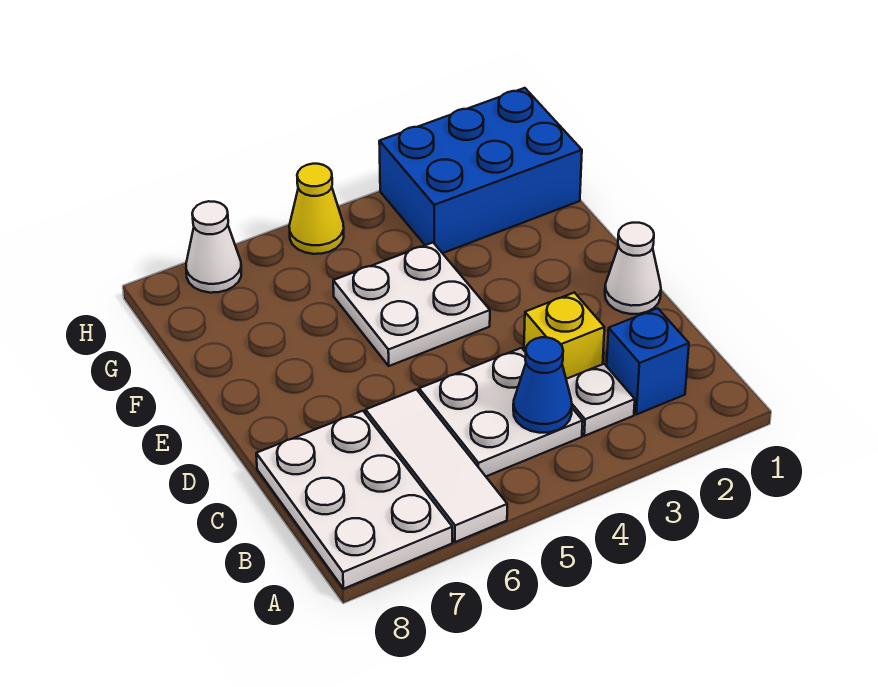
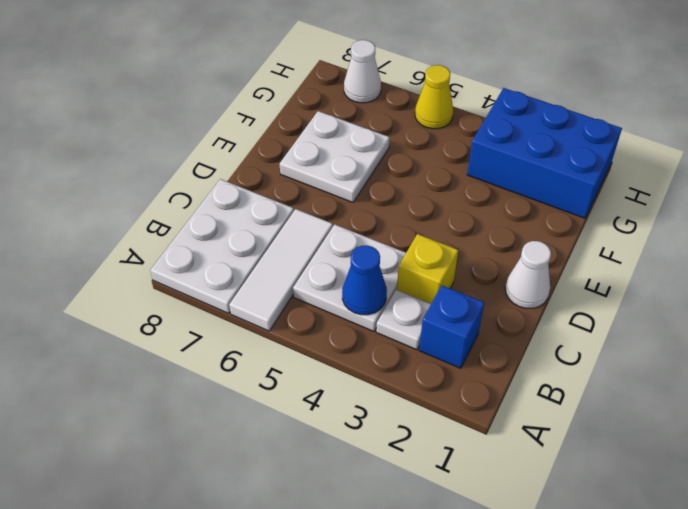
white plate E4:F5 level 1 -> white plate E6:F7 level 1

